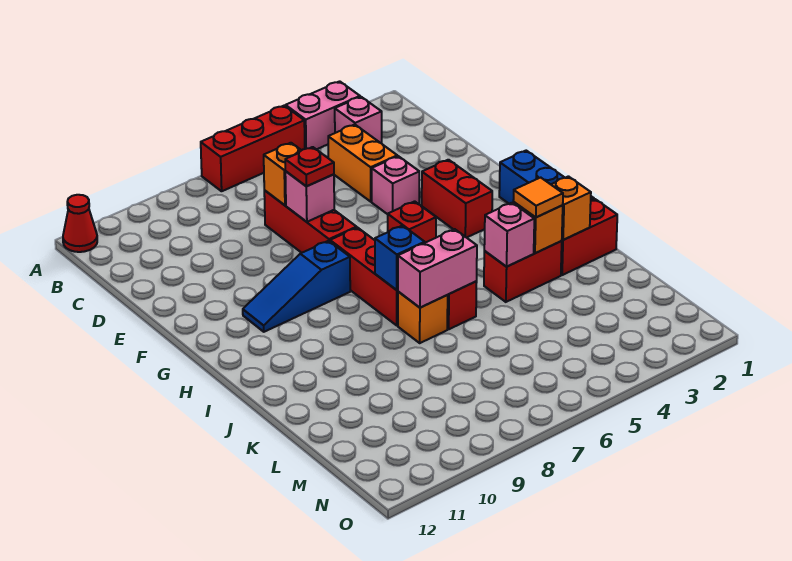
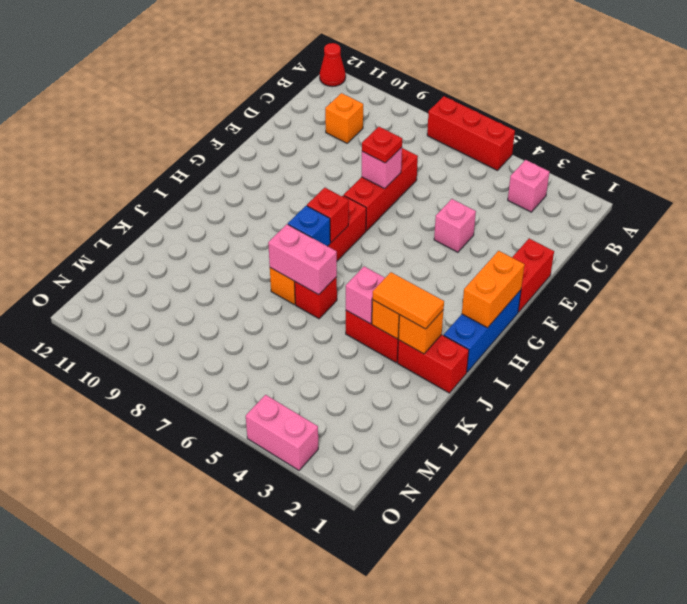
pink brick A3:A4 level 1 -> pink brick O3:O4 level 1
orange brick C4:D4 level 1 -> orange brick G1:H1 level 2
orange brick D7 level 2 -> orange brick C10 level 1
red brick F3:G3 level 1 -> red brick E1:F1 level 1
red brick G5 level 1 -> red brick H7 level 2
blue slope G8:G10 level 1 top 8 -> none
orange tile J3 level 3 -> orange tile J2:J3 level 3

